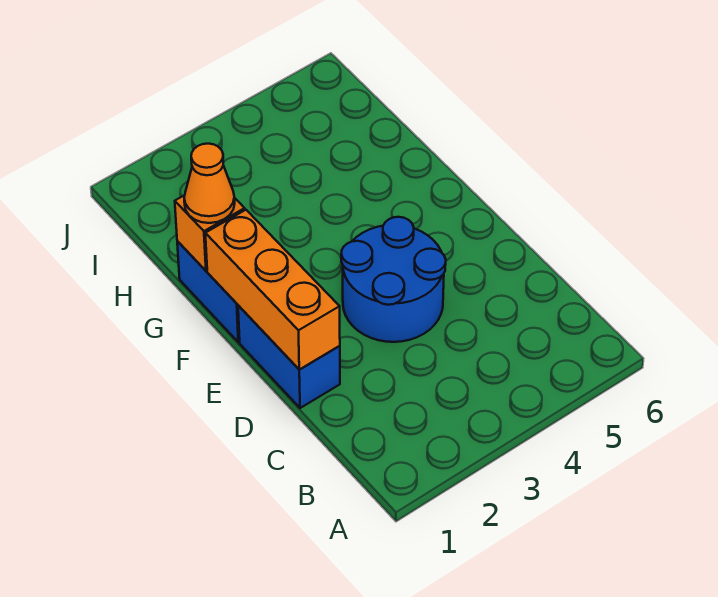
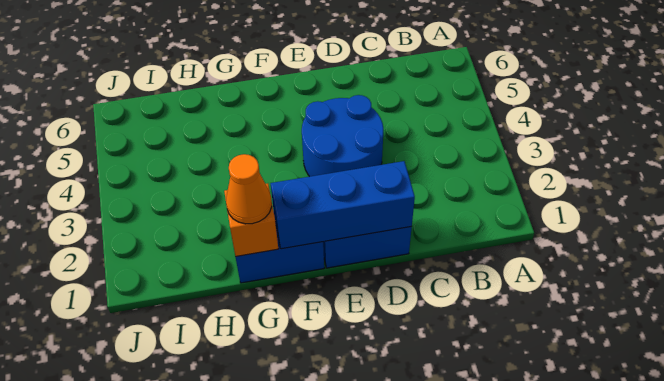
orange brick D1:F1 level 2 -> blue brick D1:F1 level 2

